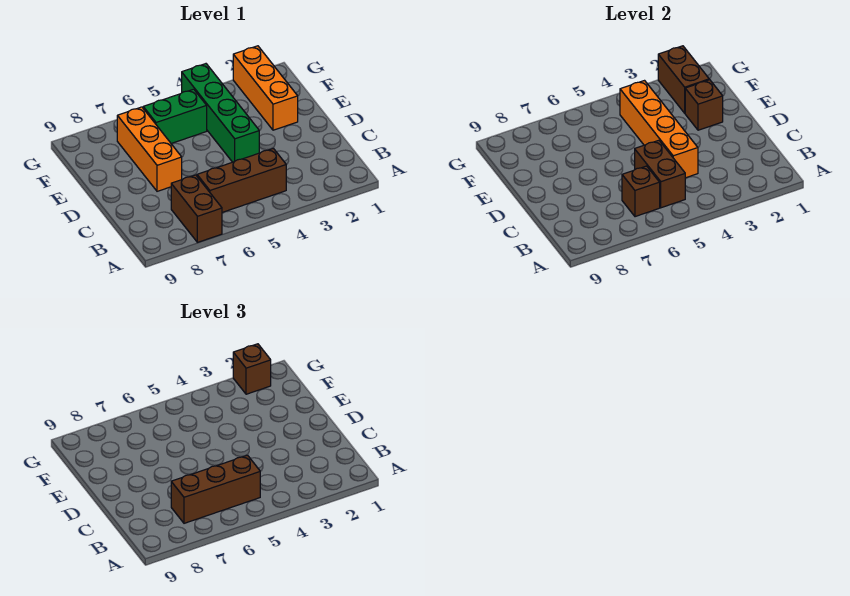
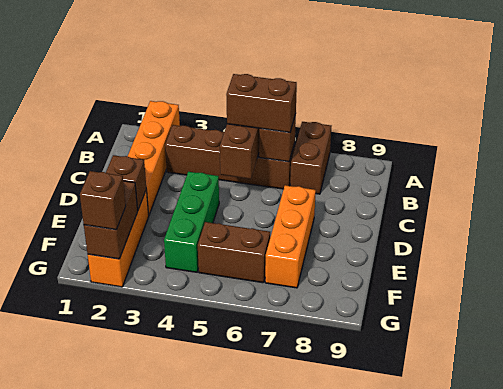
brown brick B4:B6 level 1 -> brown brick B3:B6 level 1
brown brick B5:B7 level 3 -> brown brick B5:B6 level 3
orange brick C4:F4 level 2 -> orange brick A2:D2 level 1
green brick D4:G4 level 1 -> green brick D4:F4 level 1
green brick F5:F6 level 1 -> brown brick F5:F6 level 1

